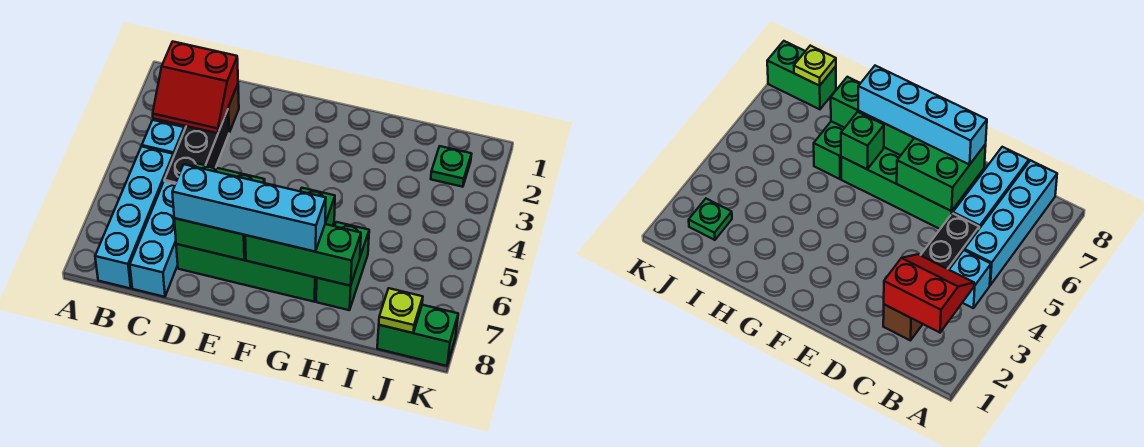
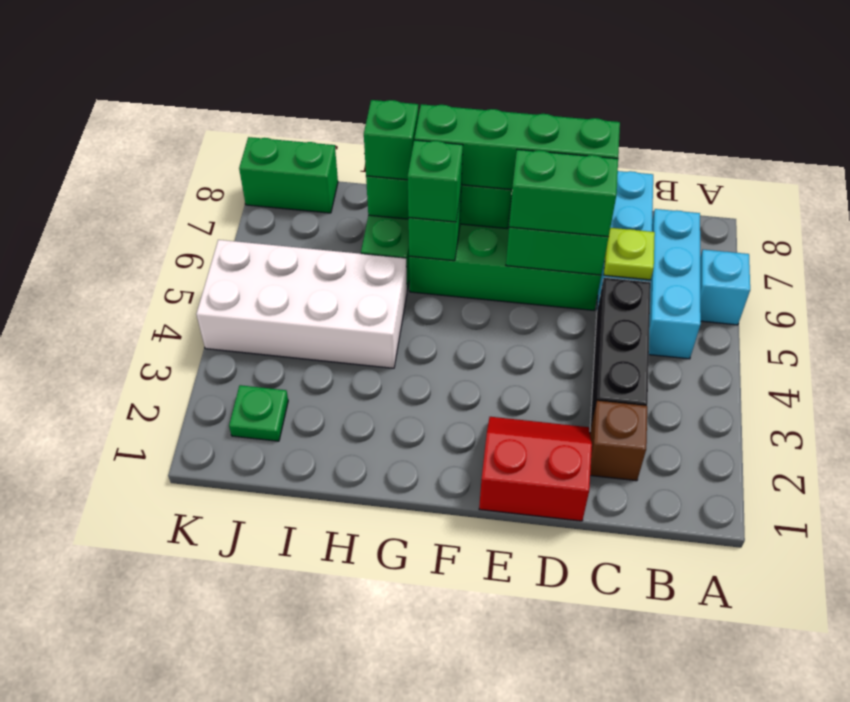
red slope B2:C3 level 2 top 2 -> red slope D1:E2 level 1 top 1
cyan brick B4 level 1 -> cyan brick A6 level 1
cyan brick B5:B8 level 1 -> cyan brick B5:B7 level 1
none -> green brick D6:E6 level 3
cyan brick D7:G7 level 3 -> green brick D7:G7 level 3
none -> green brick G6 level 3
none -> white brick H4:K5 level 1
none -> green brick H7 level 3
lime plate J8 level 2 -> lime plate C6 level 2

